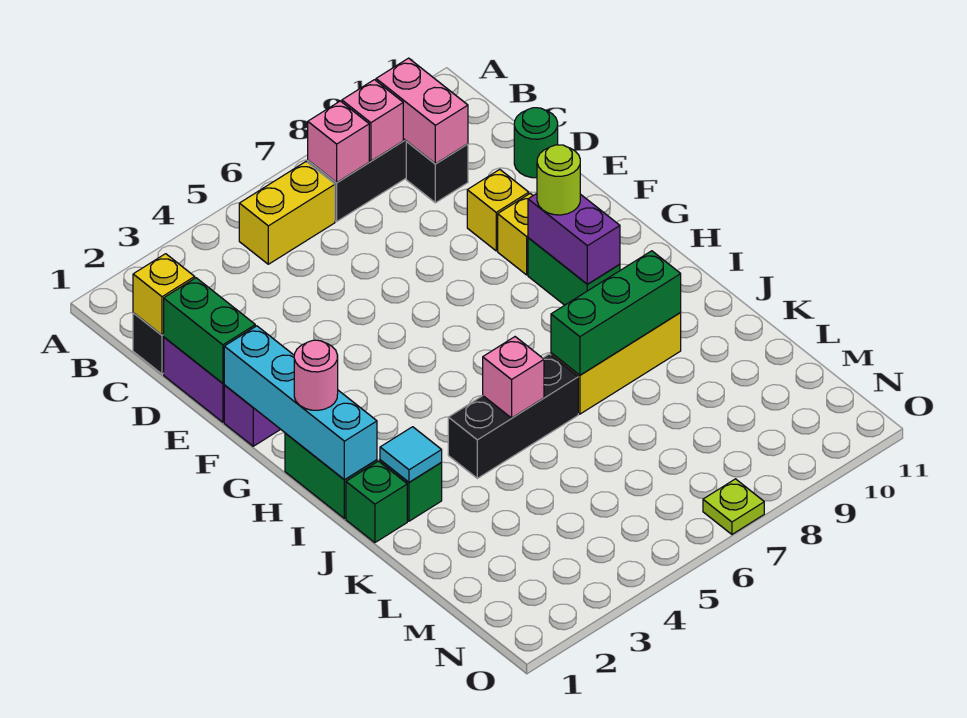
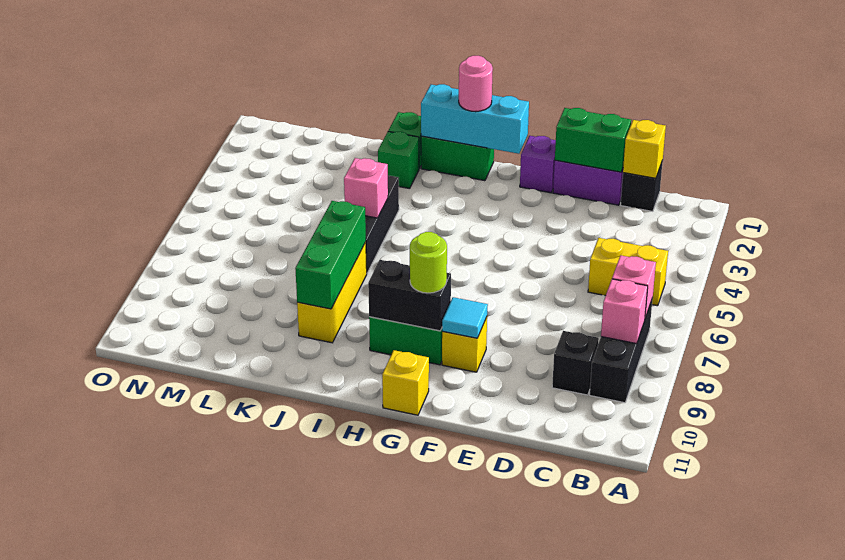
yellow brick B5:B6 level 1 -> yellow brick B5:C5 level 1
pink brick B9:C9 level 2 -> none
green round brick D11 level 1 -> none
yellow brick E9 level 1 -> yellow brick G11 level 1
cyan brick F1:I1 level 2 -> cyan brick G1:I1 level 2
purple brick G9:H9 level 2 -> black brick G9:H9 level 2
cyan tile J2 level 2 -> cyan tile F9 level 2
lime plate O7 level 1 -> none

